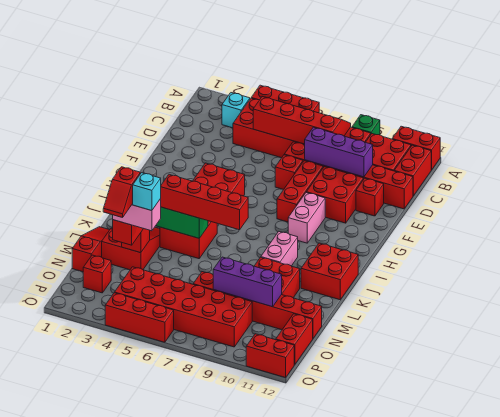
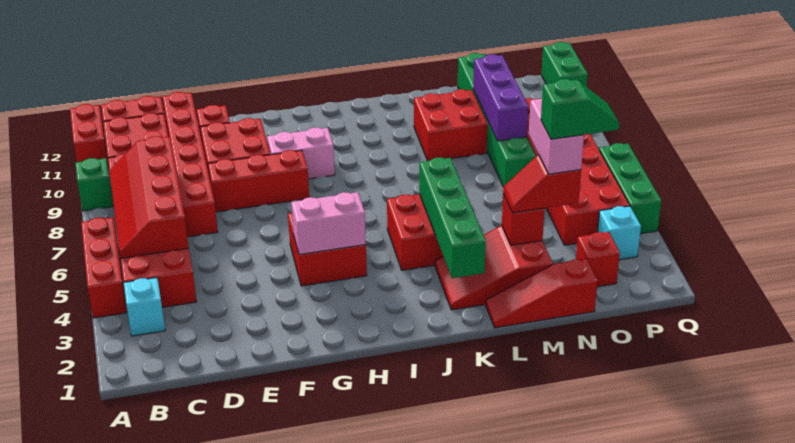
purple brick D8:D10 level 2 -> none
red brick E7 level 1 -> none
pink brick J9:K9 level 1 -> pink brick G4:H4 level 2
red brick J11:K12 level 1 -> none
red brick K4:K7 level 3 -> none
red slope N3:O3 level 5 top N -> green slope N3:O3 level 5 top N
cyan brick N4 level 5 -> cyan brick P3 level 1
red brick N7:N12 level 1 -> green brick N7:N12 level 1
red brick O12:P12 level 1 -> none
red brick Q4:Q6 level 1 -> green brick Q4:Q6 level 1
red brick Q11:Q12 level 1 -> green brick Q11:Q12 level 1

